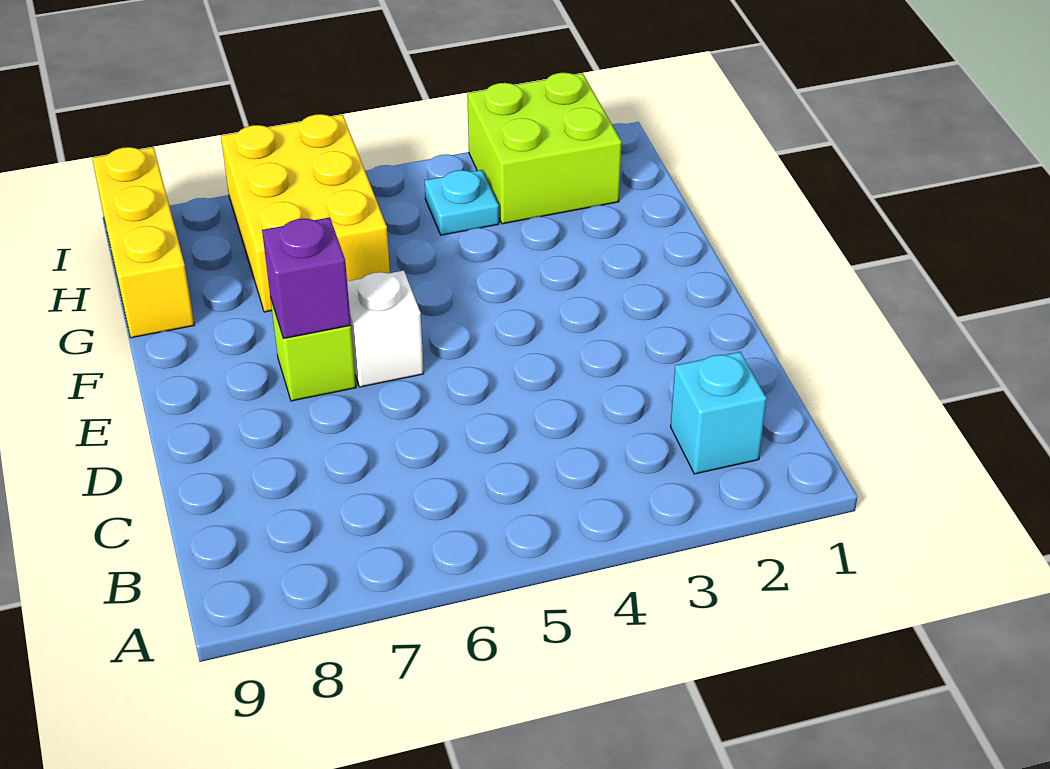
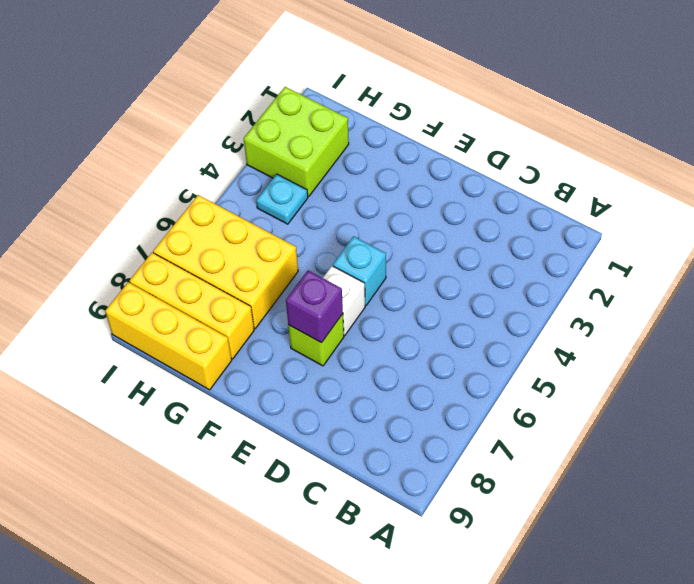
cyan brick B2 level 1 -> cyan brick E5 level 1
none -> yellow brick G8:I8 level 1

